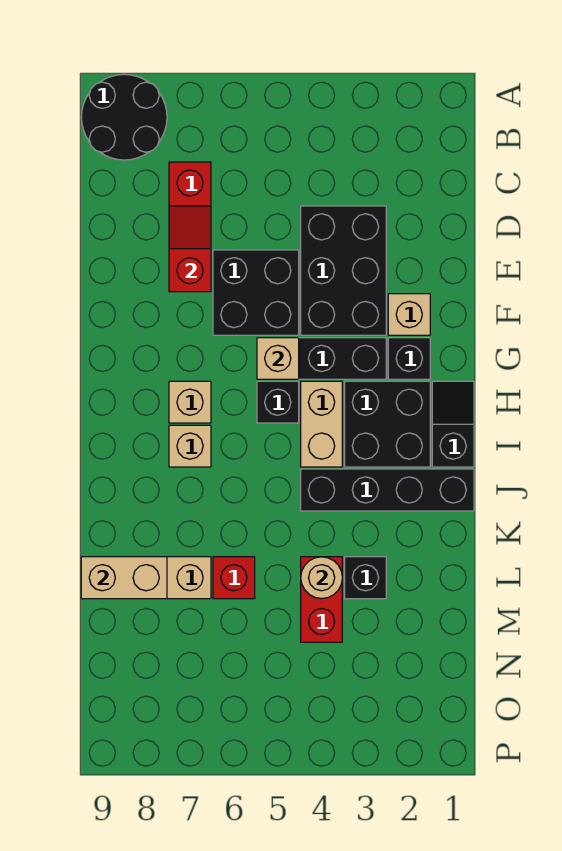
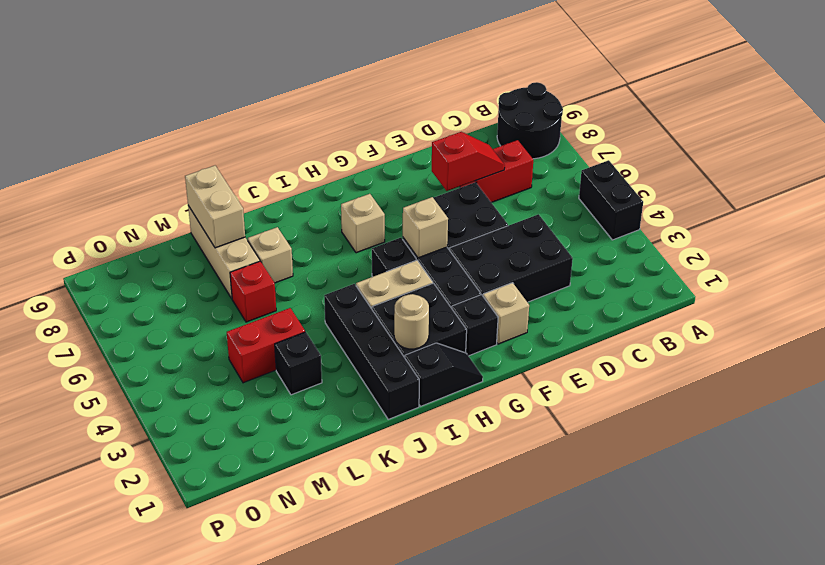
none -> black brick A4:A5 level 1
tan brick I7 level 1 -> tan brick K7 level 1
tan round brick L4 level 2 -> tan round brick I2 level 2

